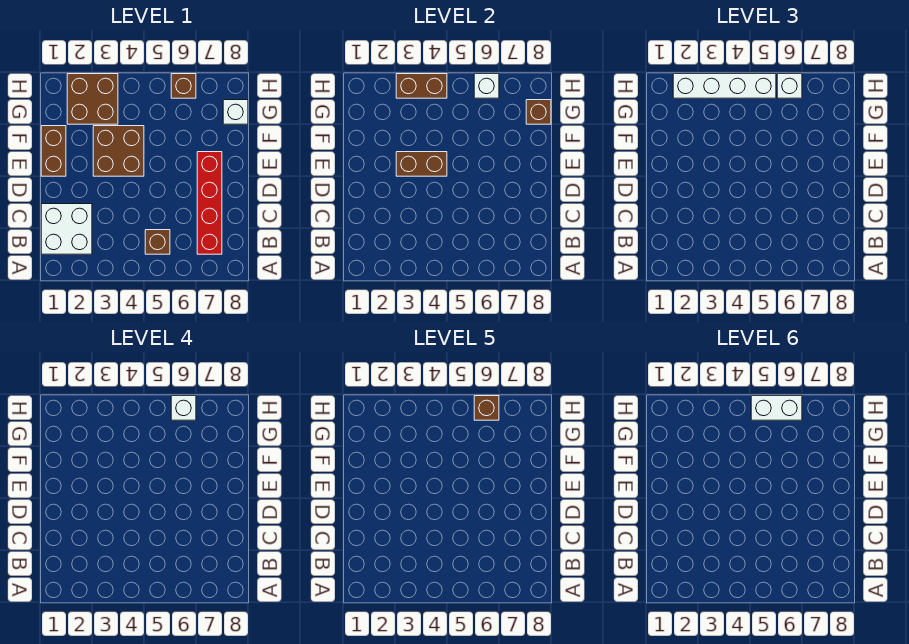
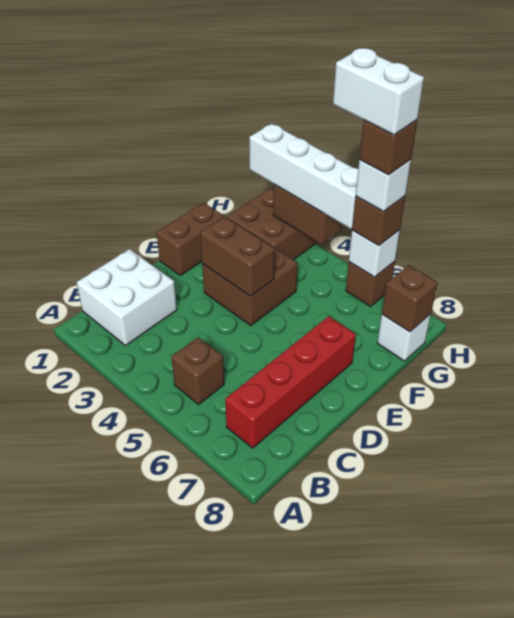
white brick H6 level 3 -> brown brick H6 level 3

